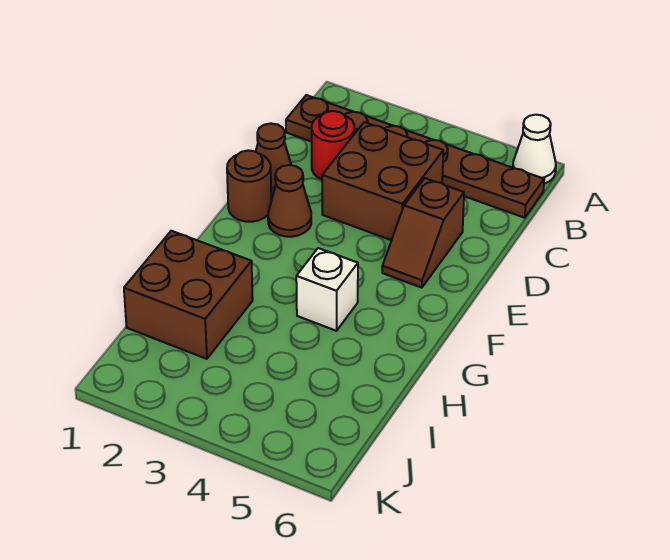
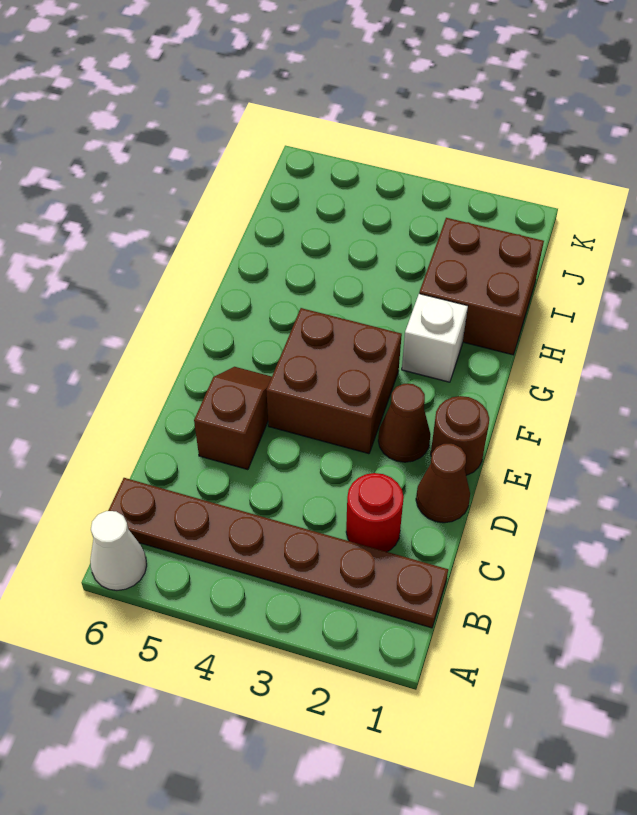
brown brick C3:D4 level 1 -> brown brick E3:F4 level 1
white brick G4 level 1 -> white brick G2 level 1

